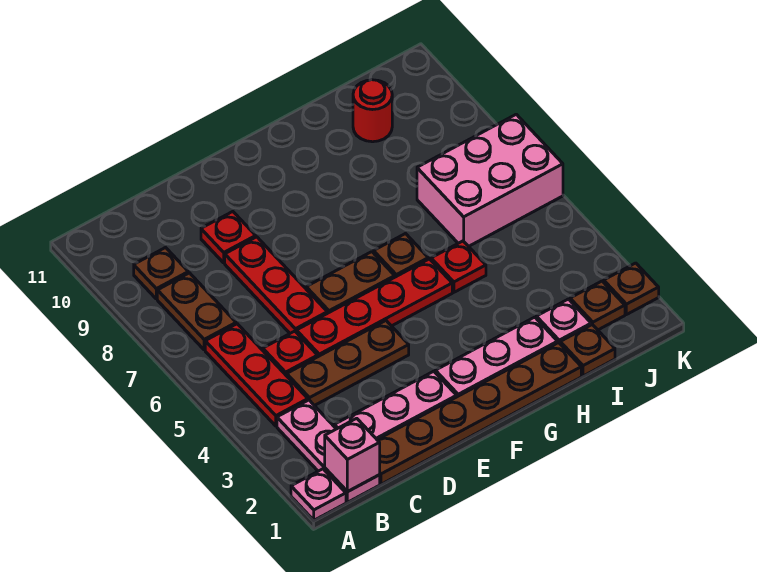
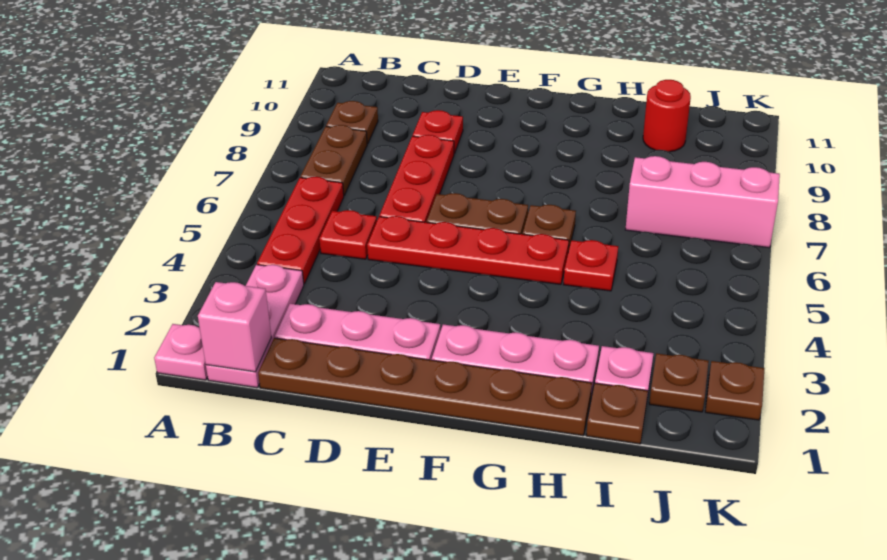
brown plate C4:E4 level 1 -> none
pink brick I6:K7 level 1 -> pink brick I7:K7 level 1

